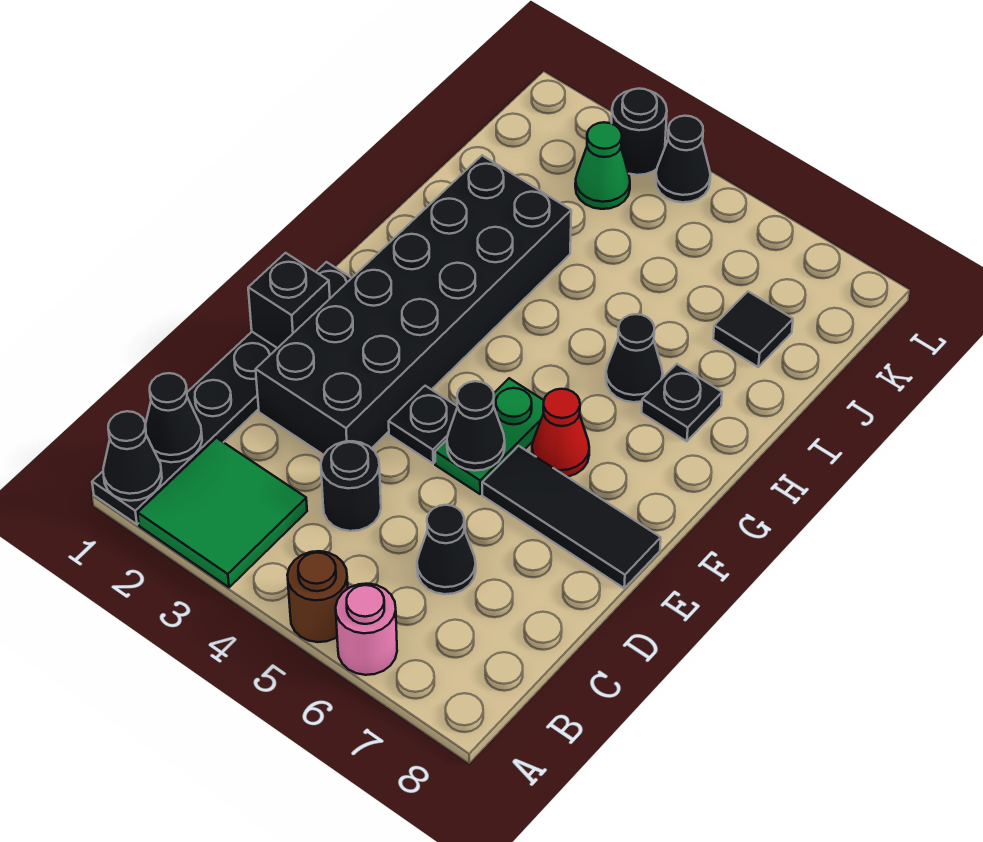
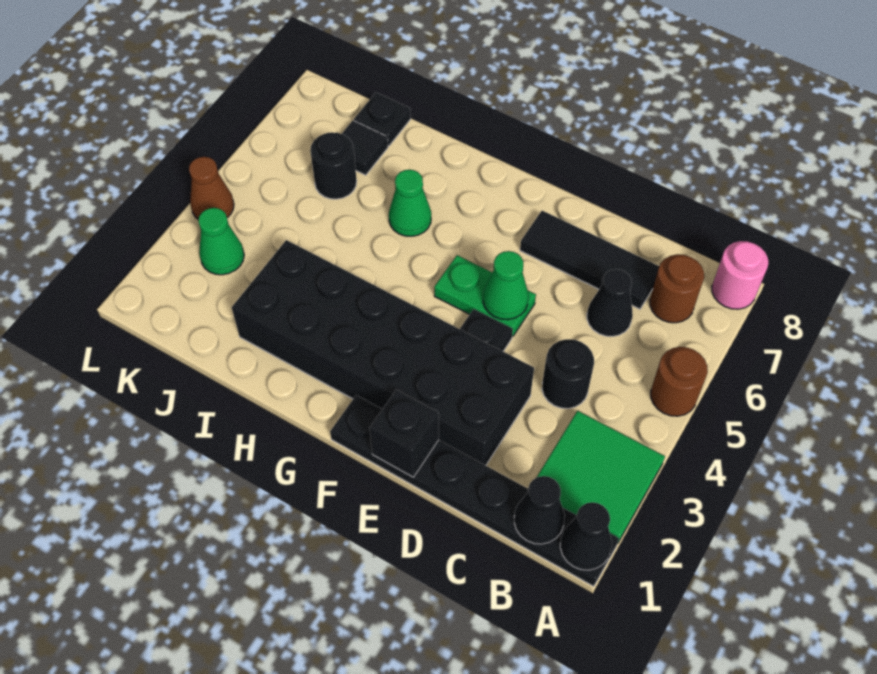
pink round brick A6 level 1 -> pink round brick A8 level 1
none -> brown round brick B7 level 1
black cone E5 level 2 -> green cone E5 level 2
black tile E6:E8 level 1 -> black tile C7:E7 level 1
red cone F6 level 1 -> none
black cone H6 level 1 -> green cone H6 level 1
black plate H7 level 1 -> black plate J8 level 1
black round brick L3 level 1 -> black round brick J6 level 1
black cone L4 level 1 -> brown cone L4 level 1

